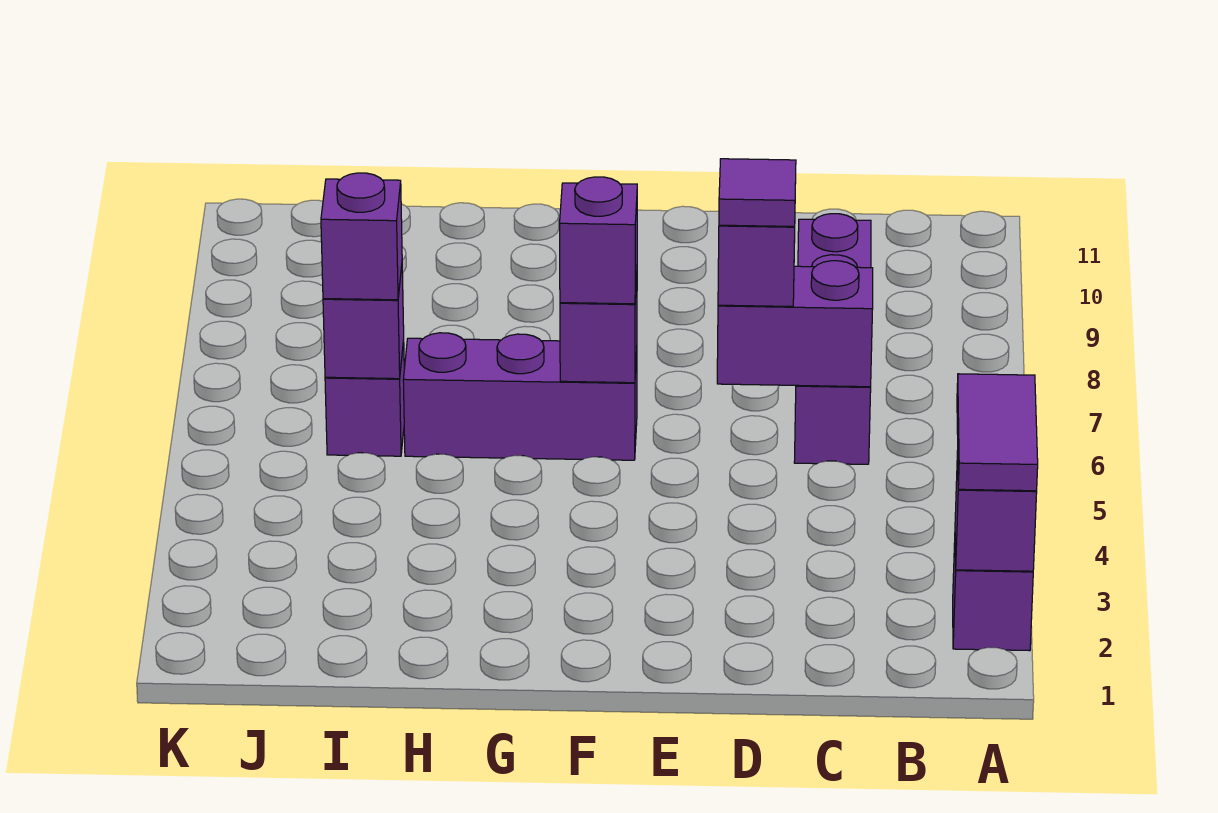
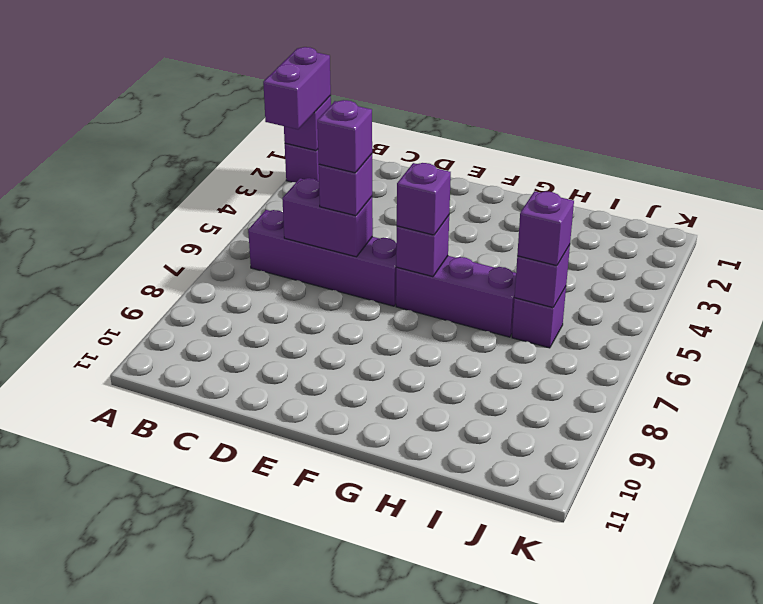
purple tile A2:A3 level 3 -> purple brick A2:A3 level 3
purple brick C6:C9 level 1 -> purple brick B6:E6 level 1
purple tile D6 level 4 -> purple brick D6 level 4

